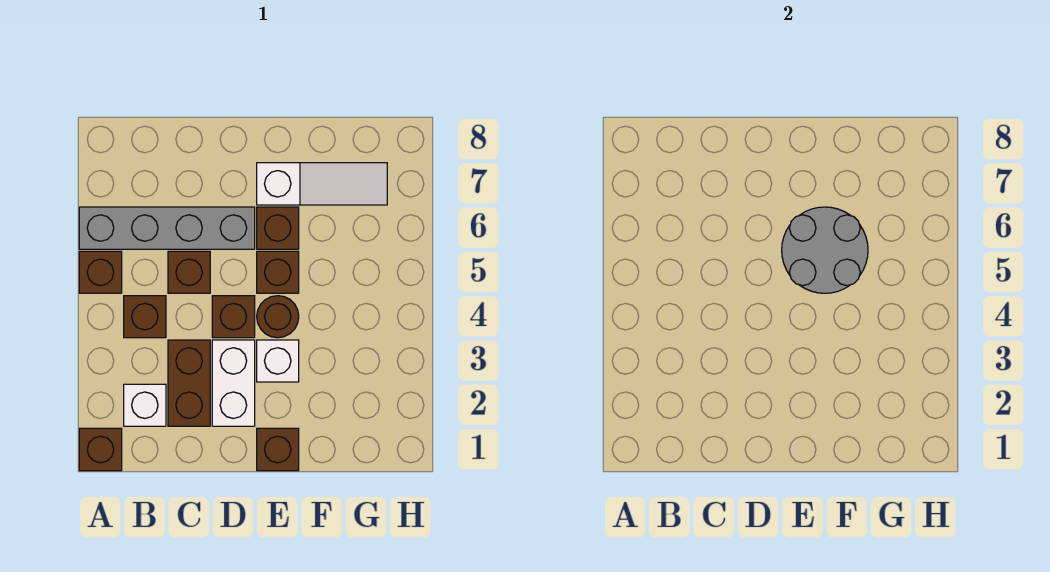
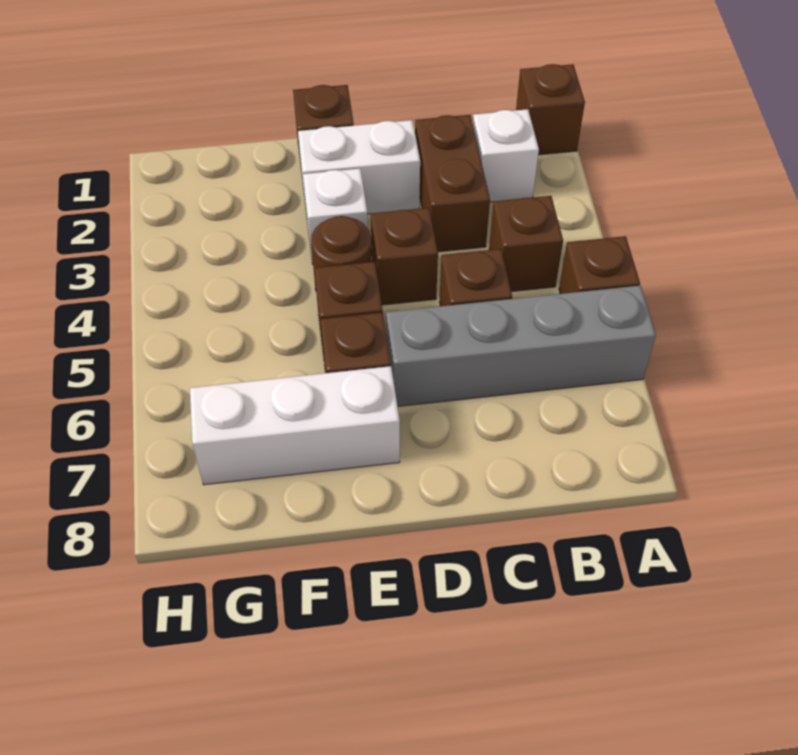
white brick D2:D3 level 1 -> white brick D2:E2 level 1
grey round brick E5:F6 level 2 -> none
white slope E7:G7 level 1 top E -> white brick E7:G7 level 1

